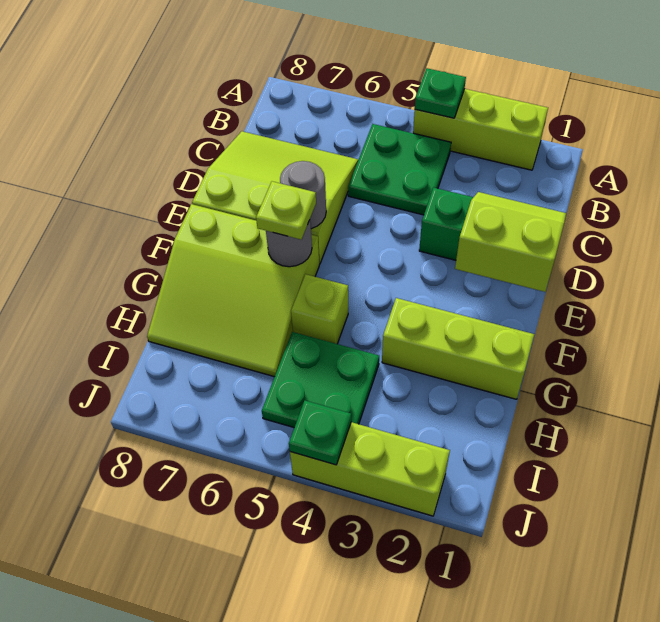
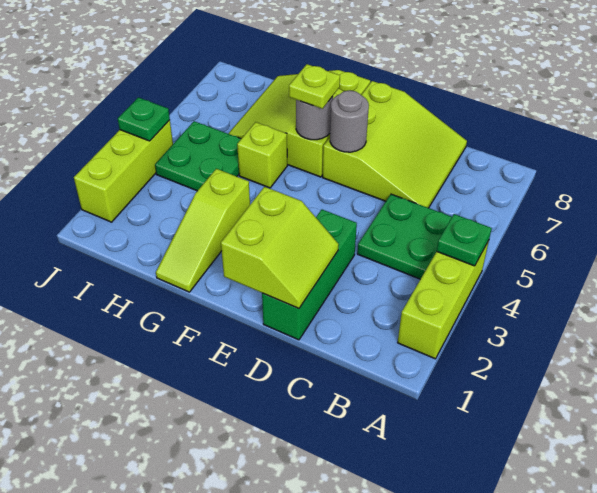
lime brick G1:G3 level 1 -> lime slope G1:G3 level 1 top 3

